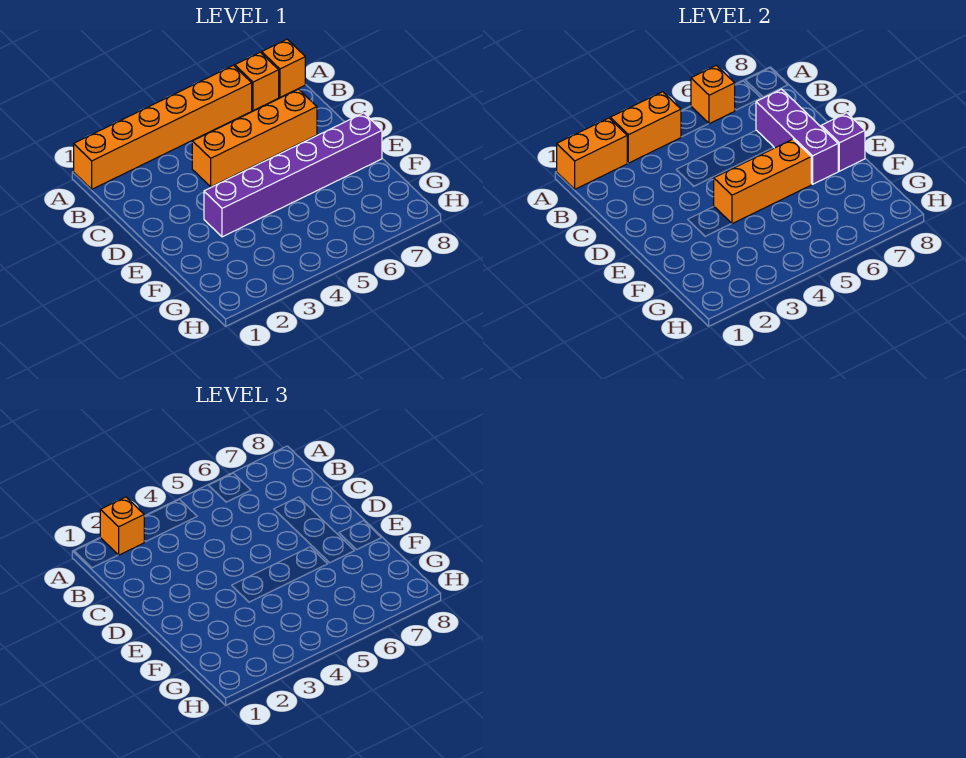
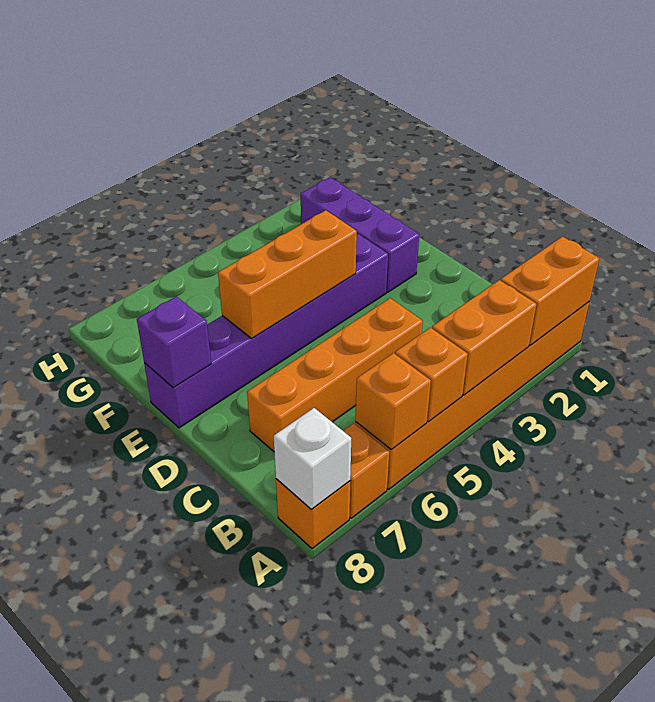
orange brick A2 level 3 -> orange brick A5 level 2
none -> white brick A8 level 2
purple brick C7:E7 level 2 -> purple brick E2:G2 level 1

